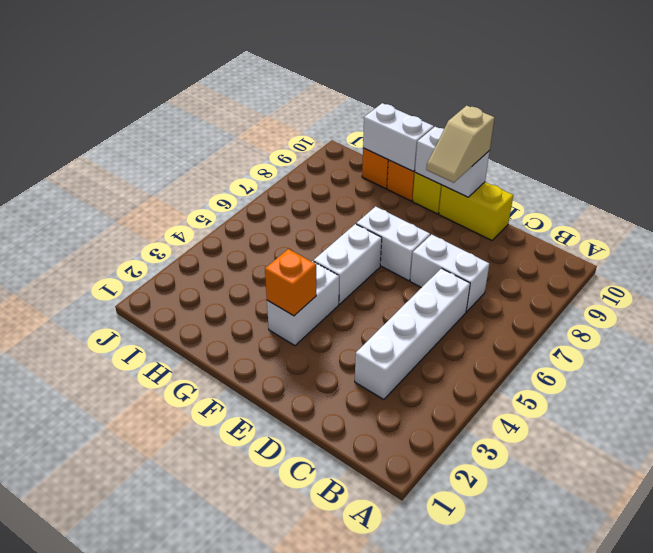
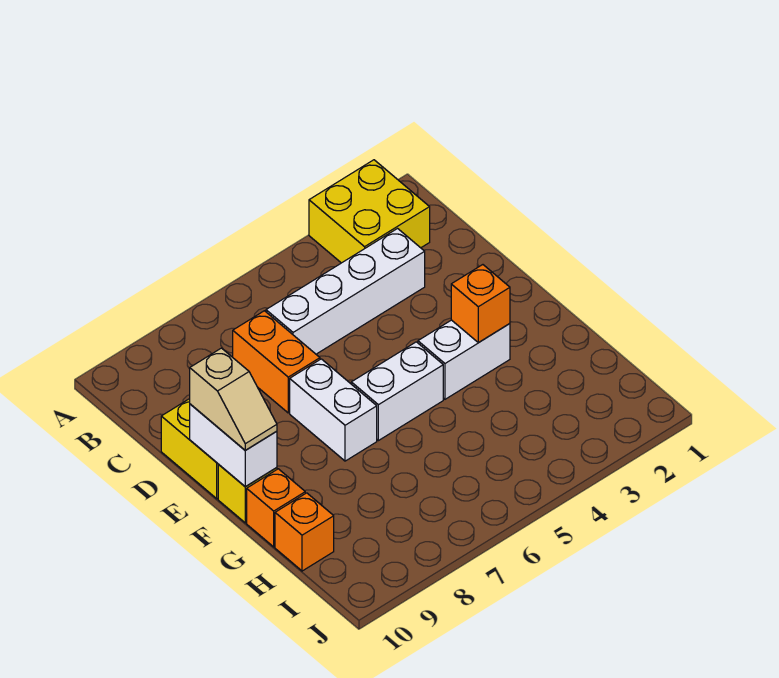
none -> yellow brick A2:B3 level 1
white brick C7:D7 level 1 -> orange brick C7:D7 level 1
tan slope E9:E10 level 3 top 10 -> tan slope E10:F10 level 3 top E
white brick G10:H10 level 2 -> none

